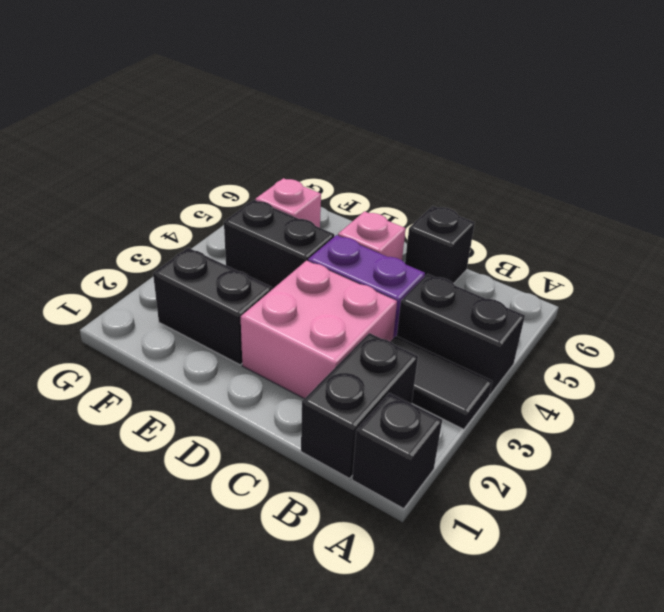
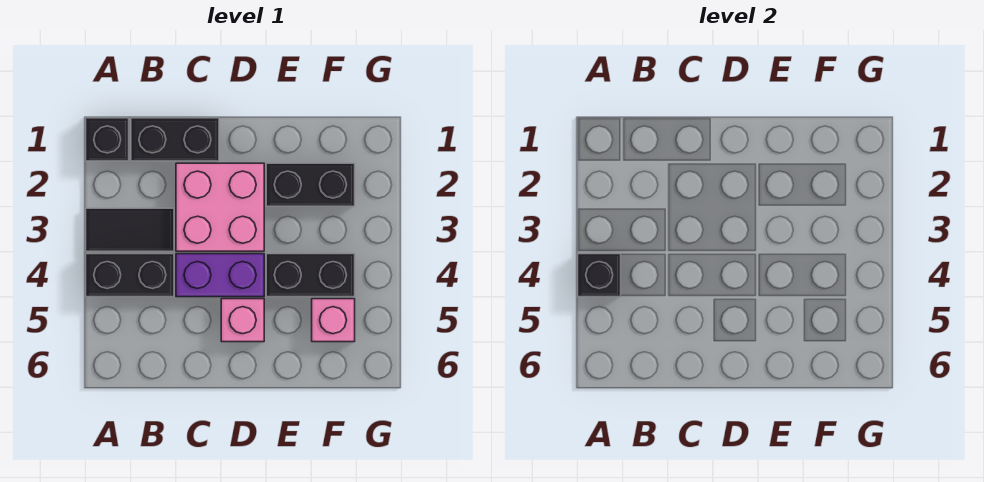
black brick B1:B2 level 1 -> black brick B1:C1 level 1
black brick C6 level 1 -> black brick A4 level 2

